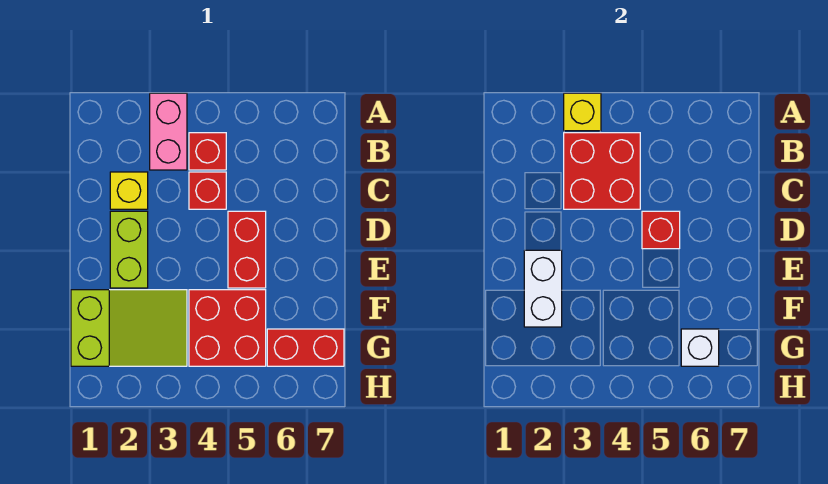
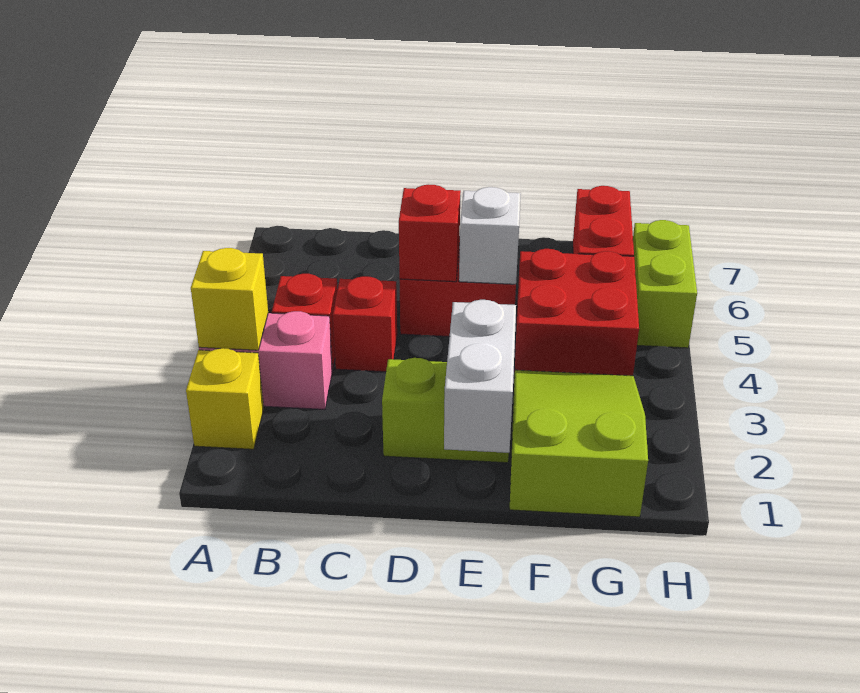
red brick B3:C4 level 2 -> none
yellow brick C2 level 1 -> yellow brick A2 level 1
white brick E2:F2 level 2 -> white brick E1:E2 level 2
white brick G6 level 2 -> white brick E5 level 2
none -> lime brick H5:H6 level 1

